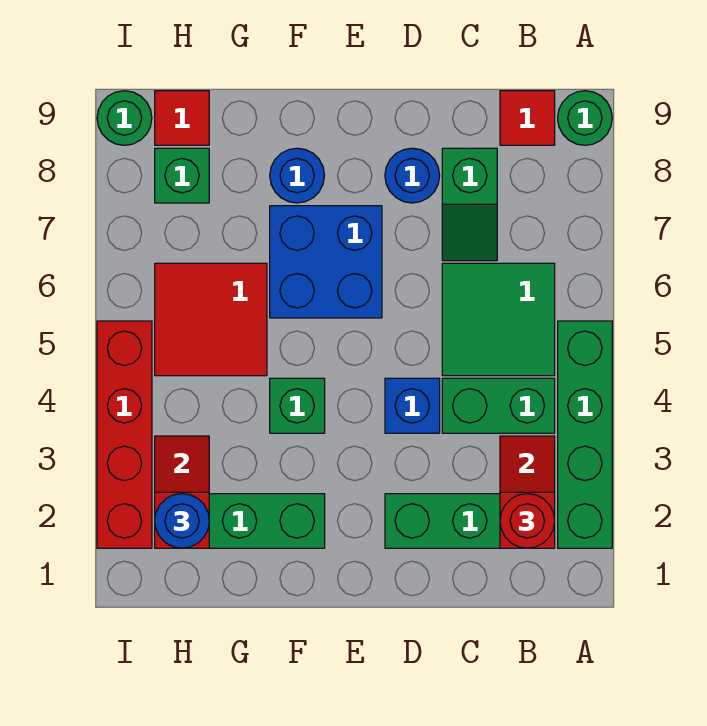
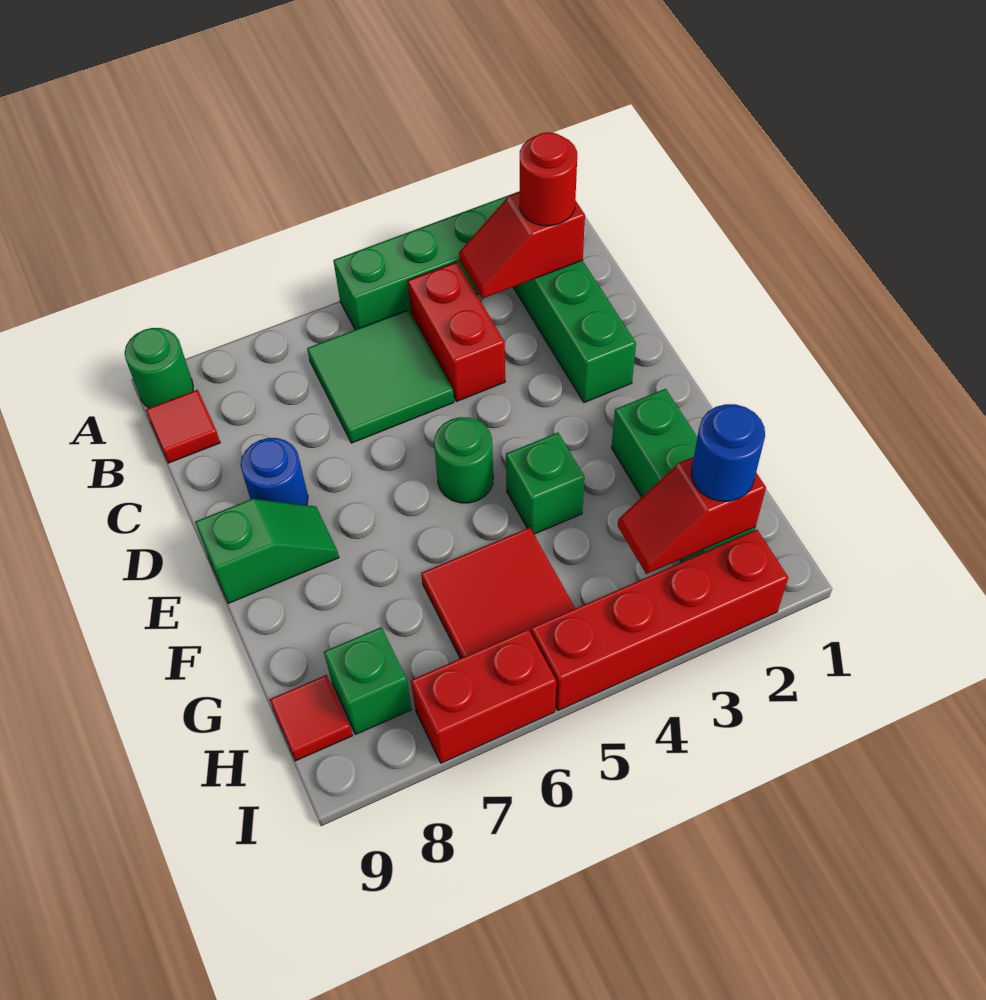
green brick B4:C4 level 1 -> red brick B4:C4 level 1
green slope C7:C8 level 1 top 8 -> green slope E8:E9 level 1 top 9
blue brick D4 level 1 -> none
blue brick E6:F7 level 1 -> none
blue round brick F8 level 1 -> none
none -> red brick I6:I7 level 1
green round brick I9 level 1 -> green round brick E5 level 1

